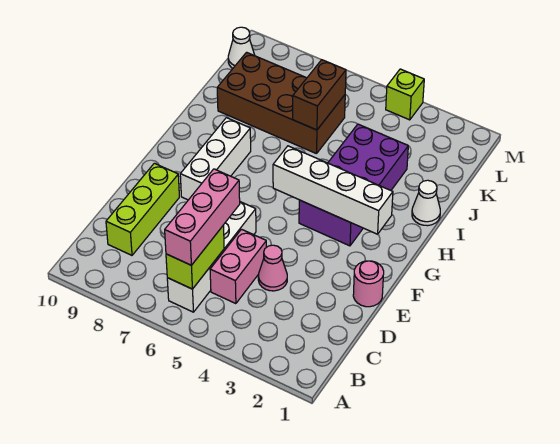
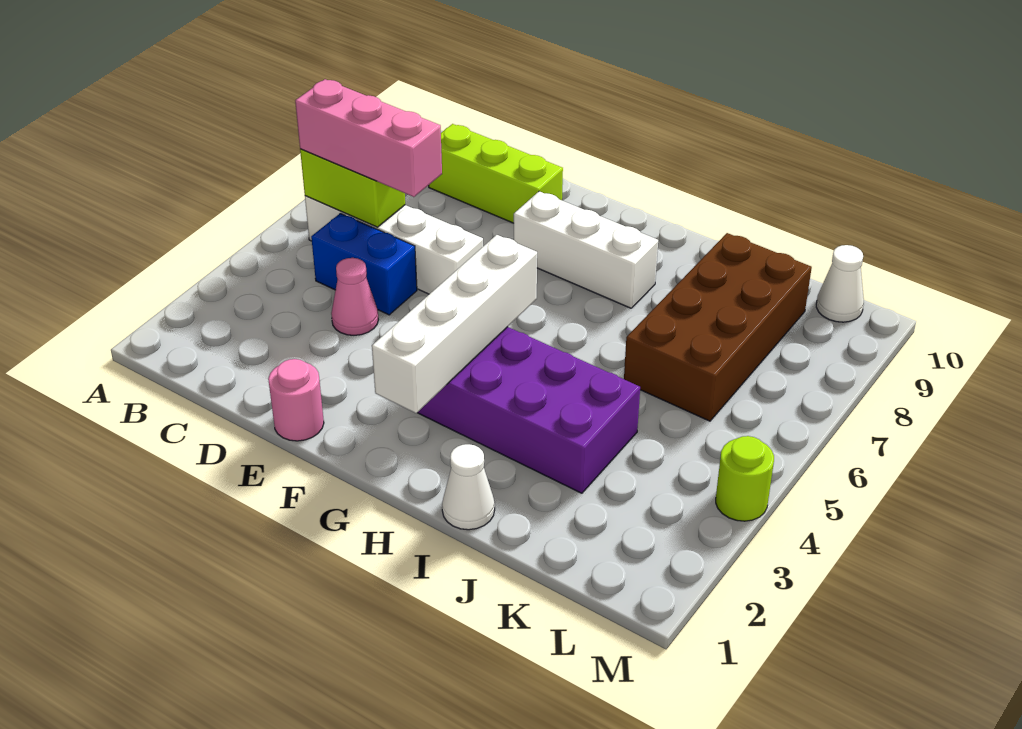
pink brick C5:D5 level 1 -> blue brick C5:D5 level 1
brown brick J6:K6 level 2 -> none
lime brick M4 level 1 -> lime round brick M4 level 1

